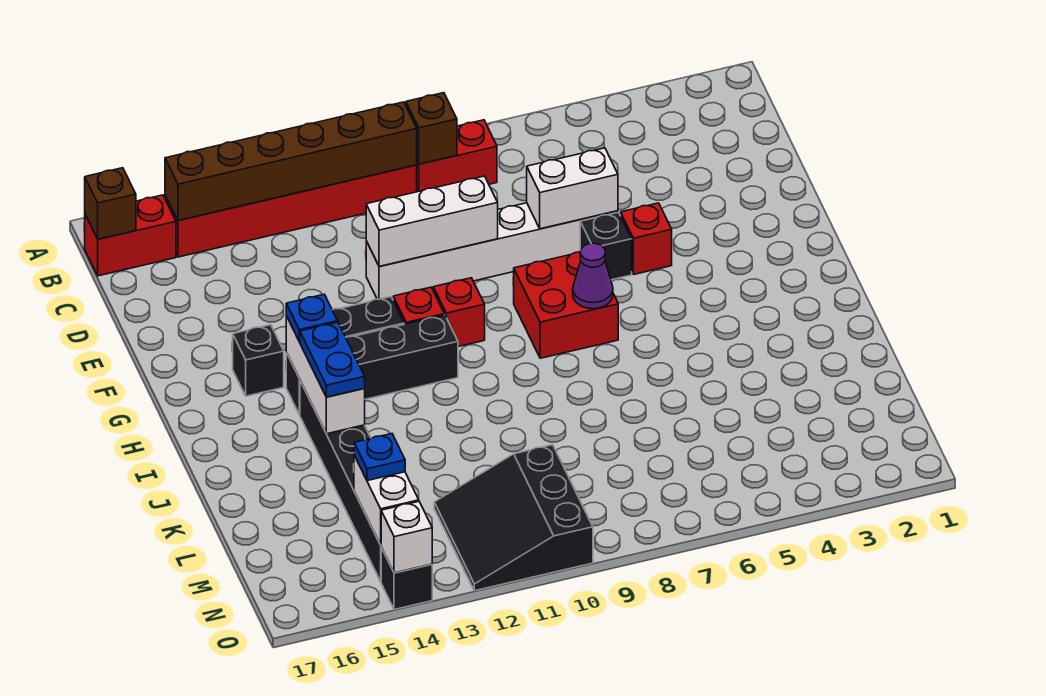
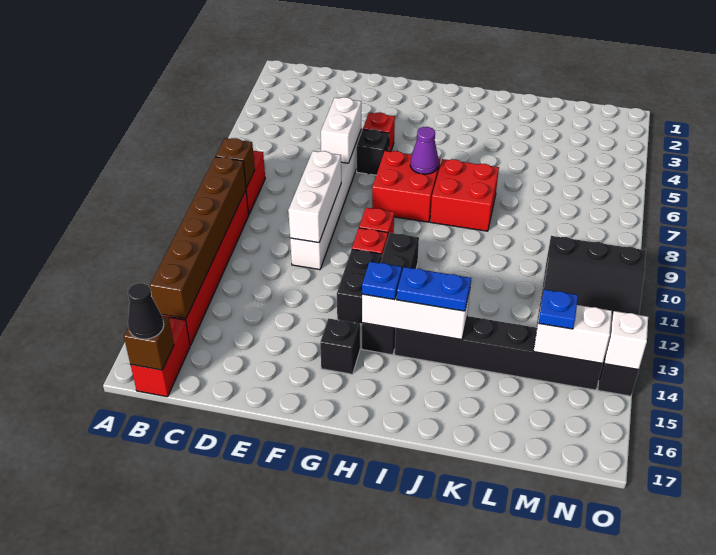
none -> black cone B17 level 3
none -> red brick I7:J8 level 1

